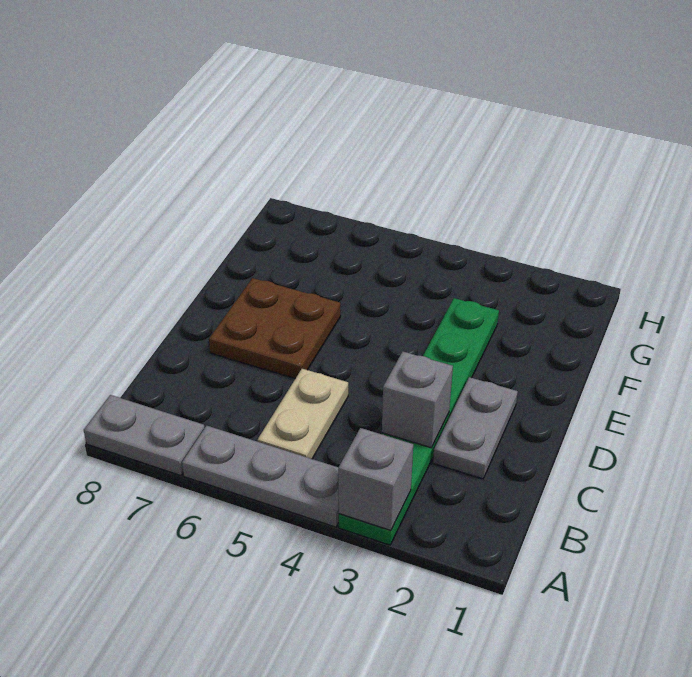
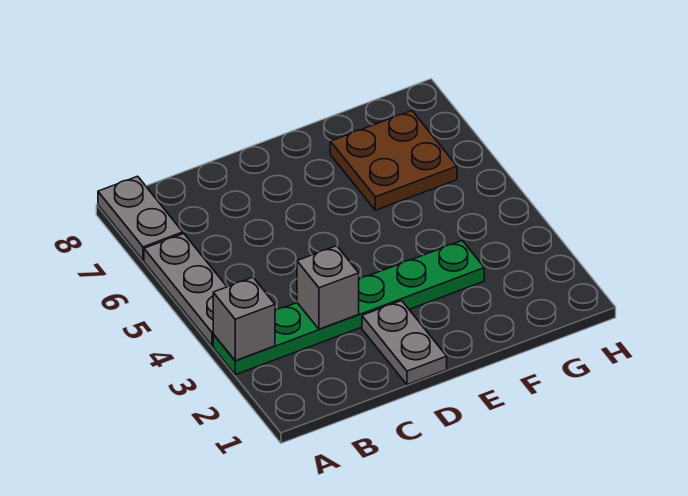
tan plate B5:C5 level 1 -> none
grey plate C2:D2 level 1 -> grey plate D1:D2 level 1
brown plate D6:E7 level 1 -> brown plate F6:G7 level 1

